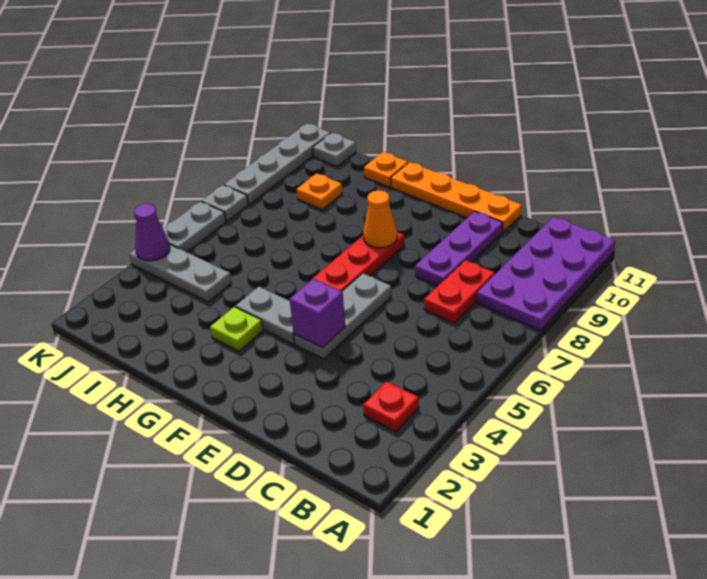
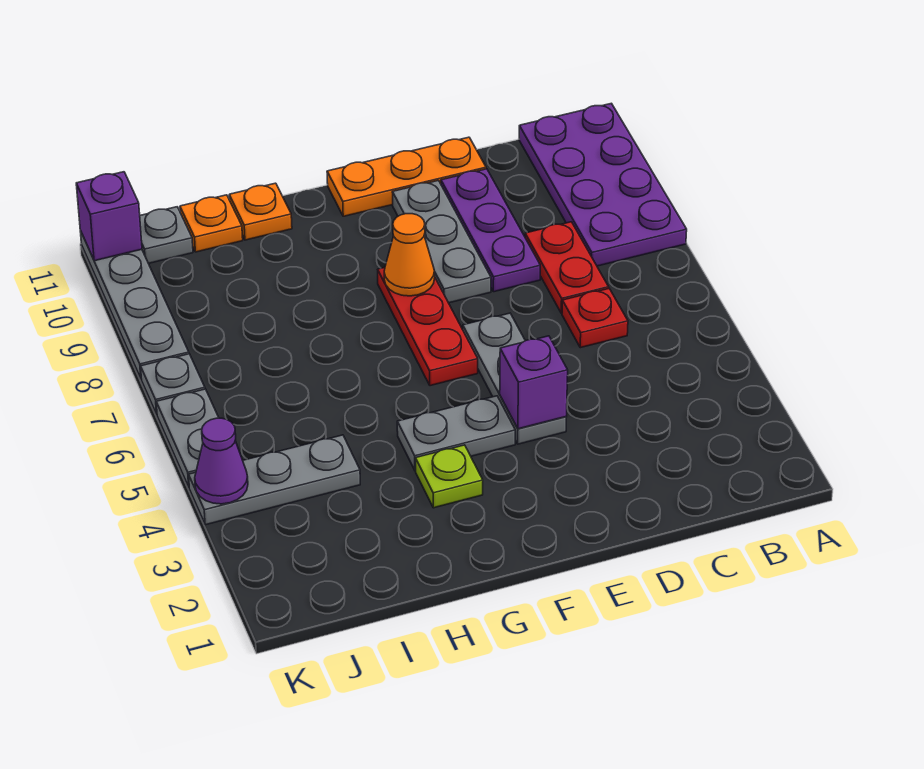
red plate B3 level 1 -> red plate C6 level 1
orange plate D11:G11 level 1 -> orange plate D11:F11 level 1
none -> grey plate E8:E10 level 1
orange plate I9 level 1 -> orange plate I11 level 1
none -> purple brick K11 level 2

